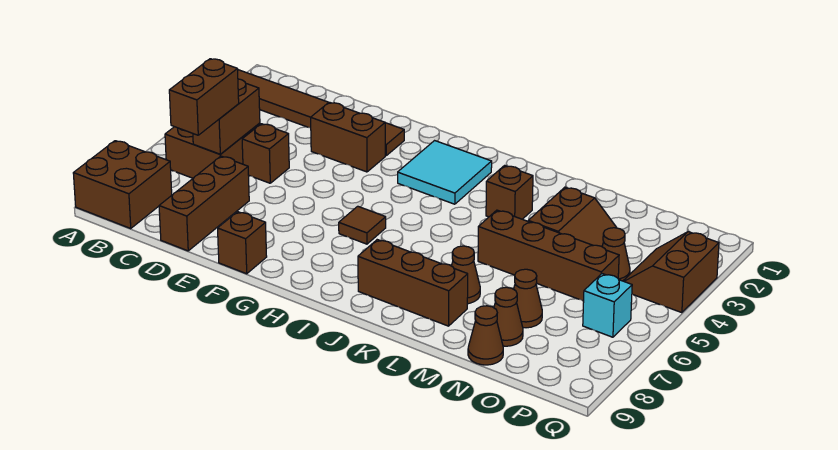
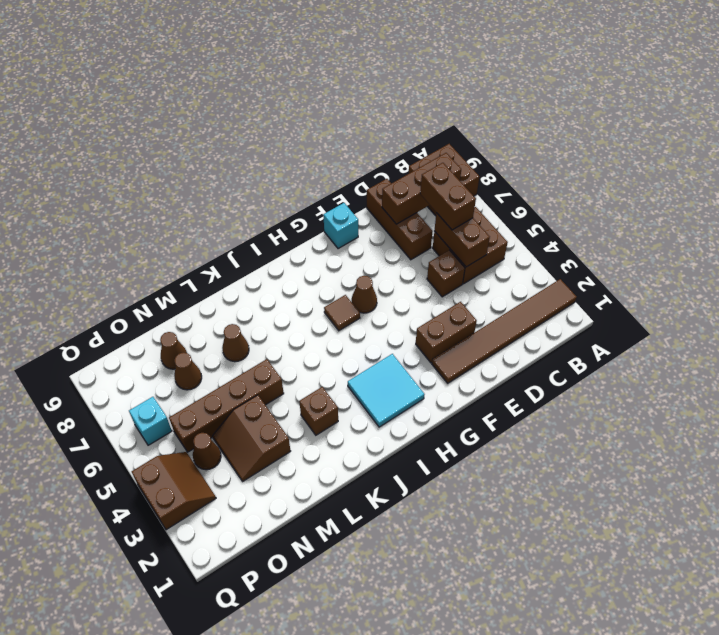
brown brick F9 level 1 -> cyan brick F9 level 1
brown brick J8:L8 level 1 -> brown brick B8:D8 level 2
brown cone N9 level 1 -> brown cone G6 level 1

